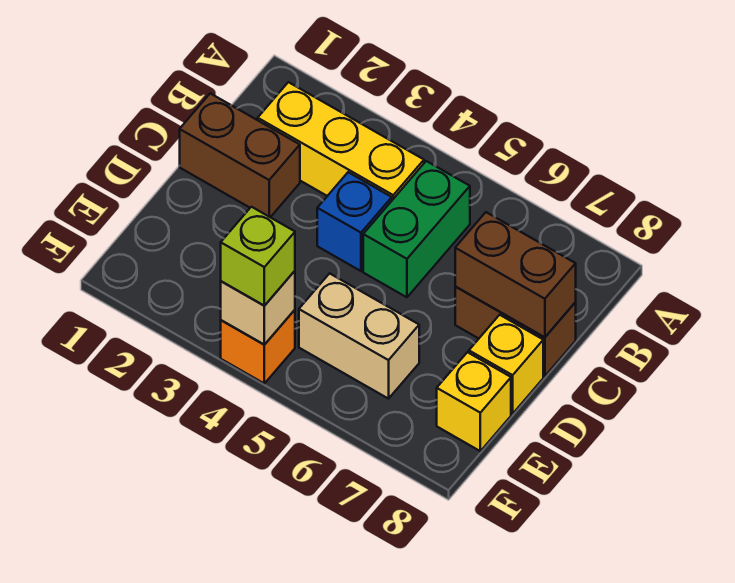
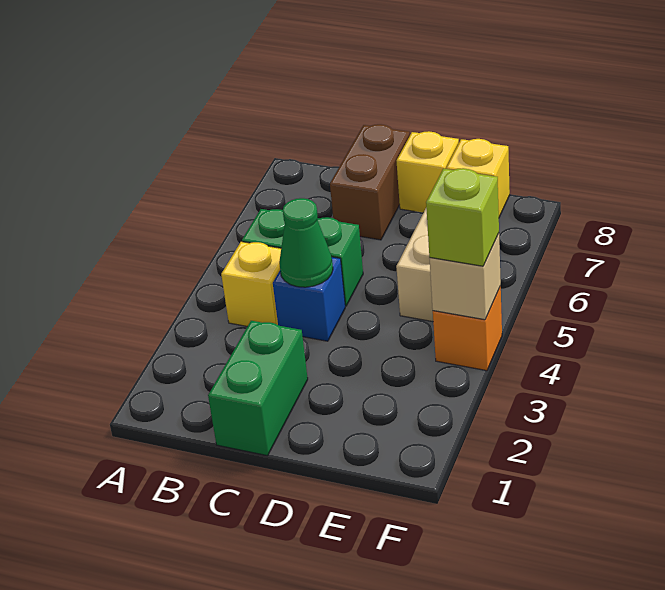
yellow brick B2:B4 level 1 -> yellow brick B4 level 1
brown brick C1:C2 level 1 -> green brick C1:C2 level 1
none -> green cone C4 level 2
brown brick C7:C8 level 2 -> none

